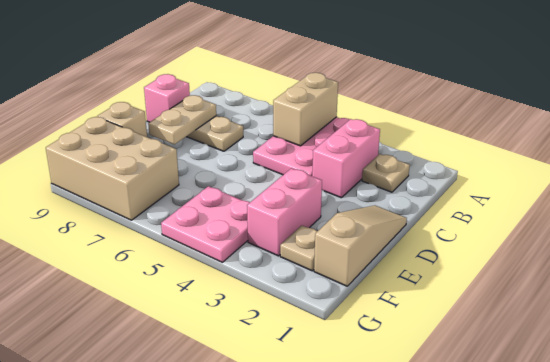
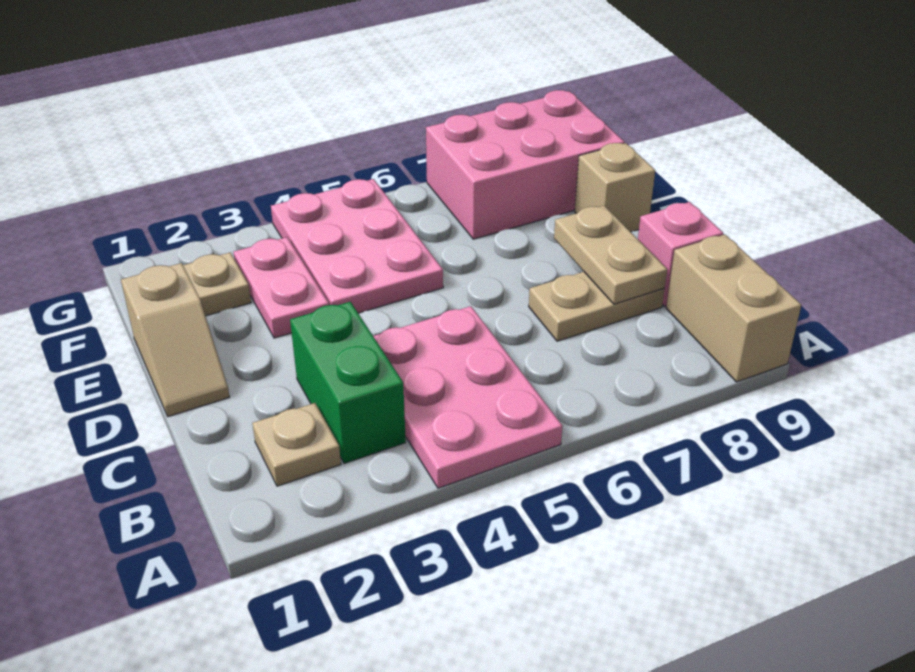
tan brick A5:B5 level 2 -> tan brick A9:B9 level 1
pink brick B3:C3 level 1 -> green brick B3:C3 level 1
tan slope D1:F1 level 1 top F -> tan slope D1:E1 level 1 top E
pink brick E3:F3 level 1 -> pink plate E3:F3 level 1
pink plate F4:G5 level 1 -> pink plate E4:G5 level 1
tan brick F7:G9 level 1 -> pink brick F7:G9 level 1

